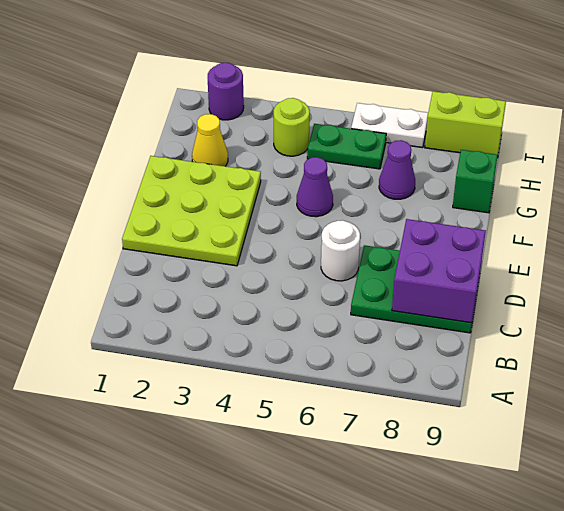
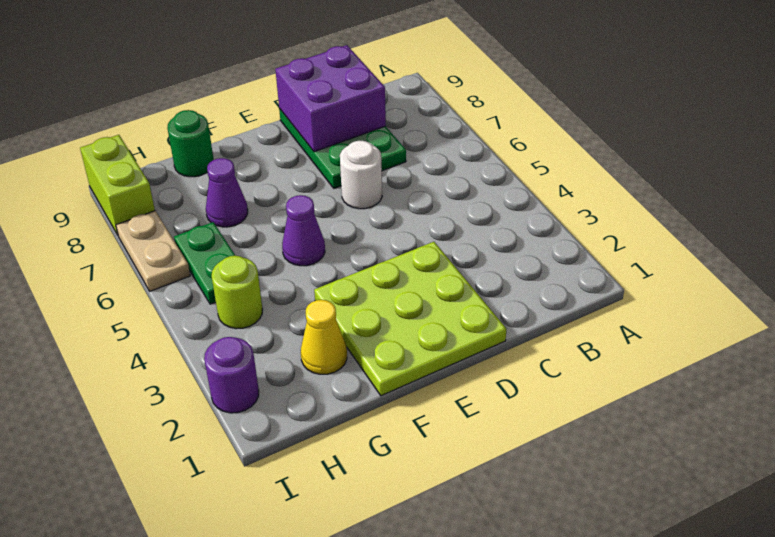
green brick G9 level 1 -> green round brick G9 level 1
white plate I6:I7 level 1 -> tan plate I6:I7 level 1

